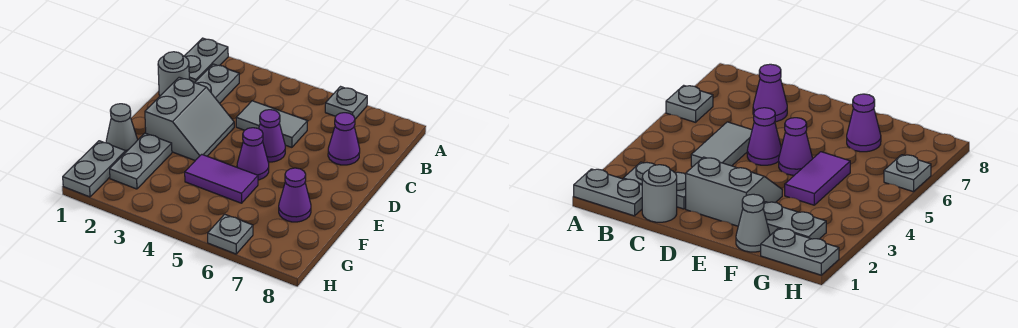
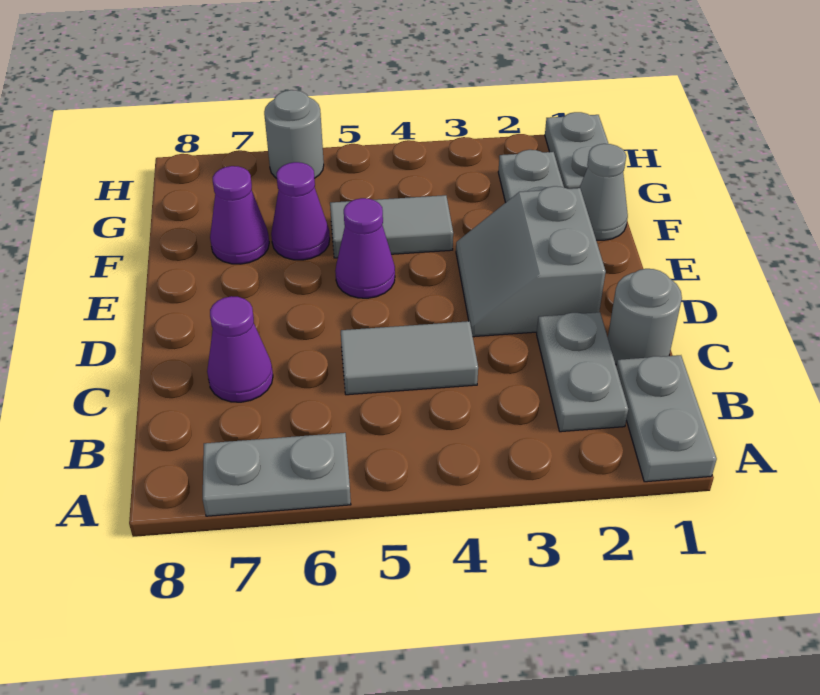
grey plate A6 level 1 -> grey plate A6:A7 level 1
purple cone D5 level 1 -> purple cone F6 level 1
purple tile F4:F5 level 1 -> grey tile F4:F5 level 1
grey plate H6 level 1 -> grey round brick H6 level 1

